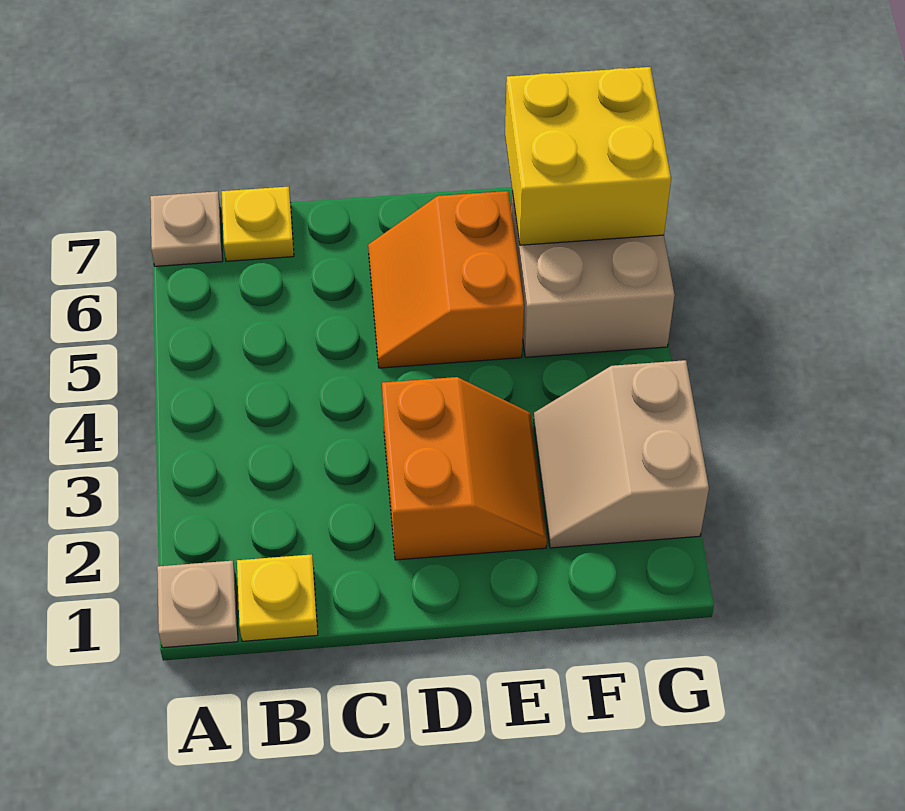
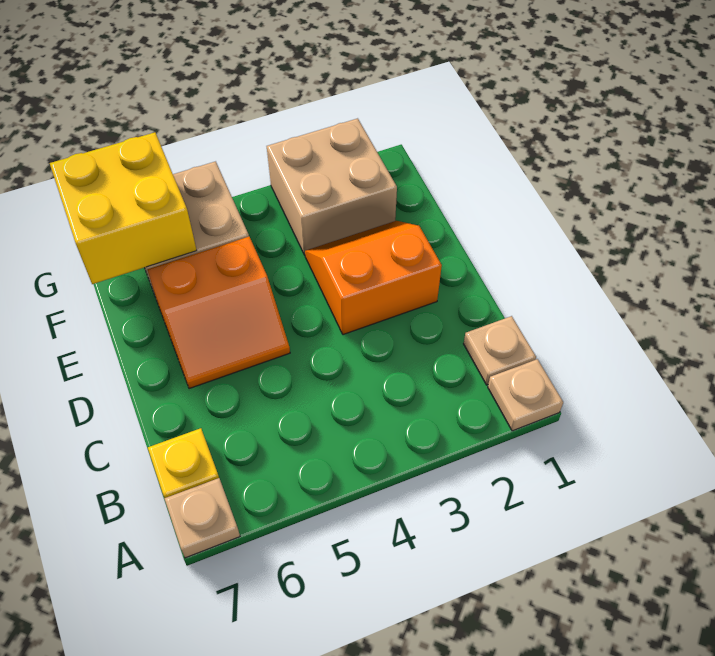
yellow plate B1 level 1 -> tan plate B1 level 1
tan slope F2:G3 level 1 top G -> tan brick F2:G3 level 1

